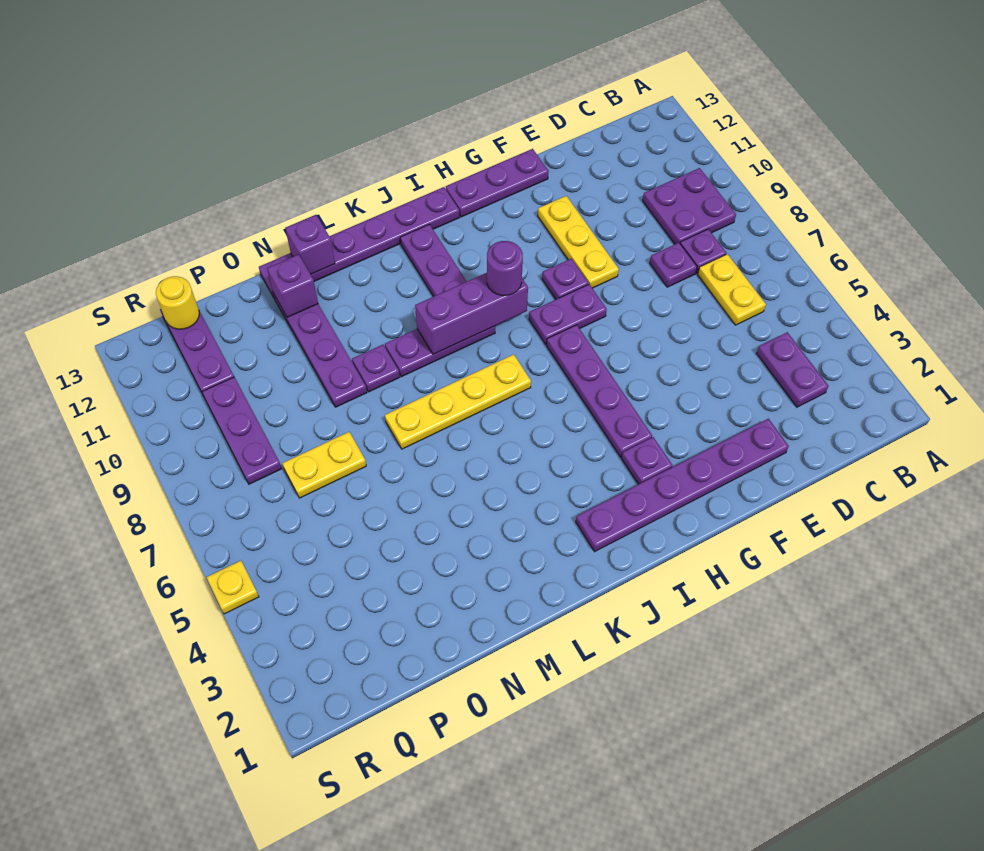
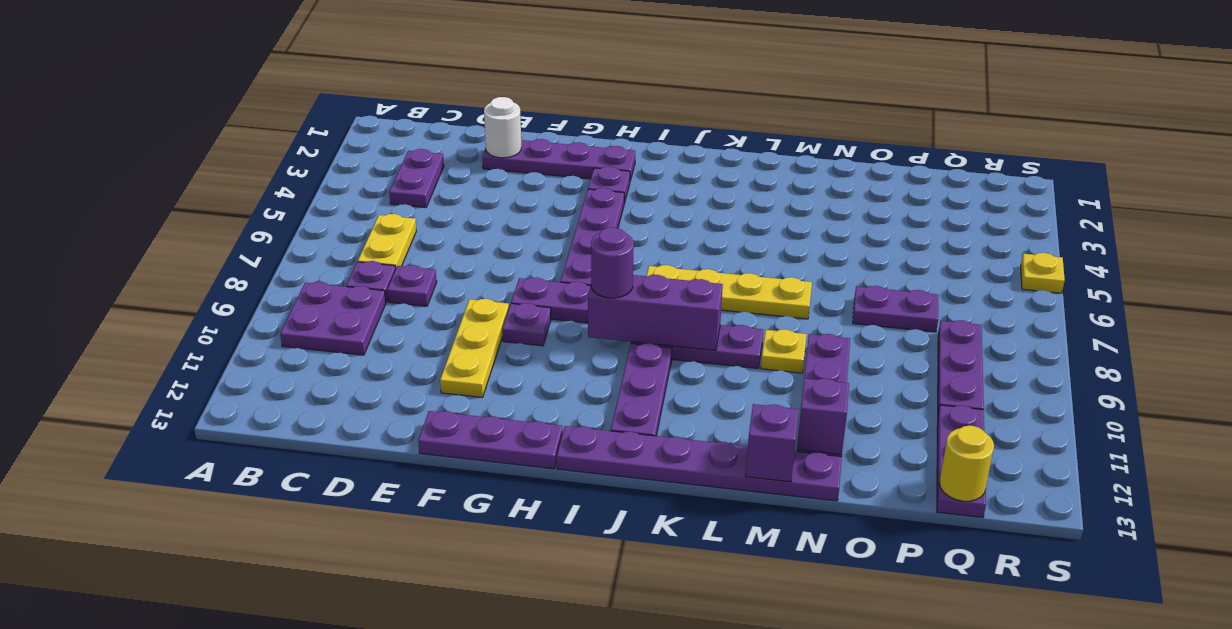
purple plate E2:J2 level 1 -> purple plate E2:H2 level 1
none -> white round brick E2 level 2
purple plate M9 level 1 -> yellow plate M9 level 1
yellow plate O7:P7 level 1 -> purple plate O7:P7 level 1

